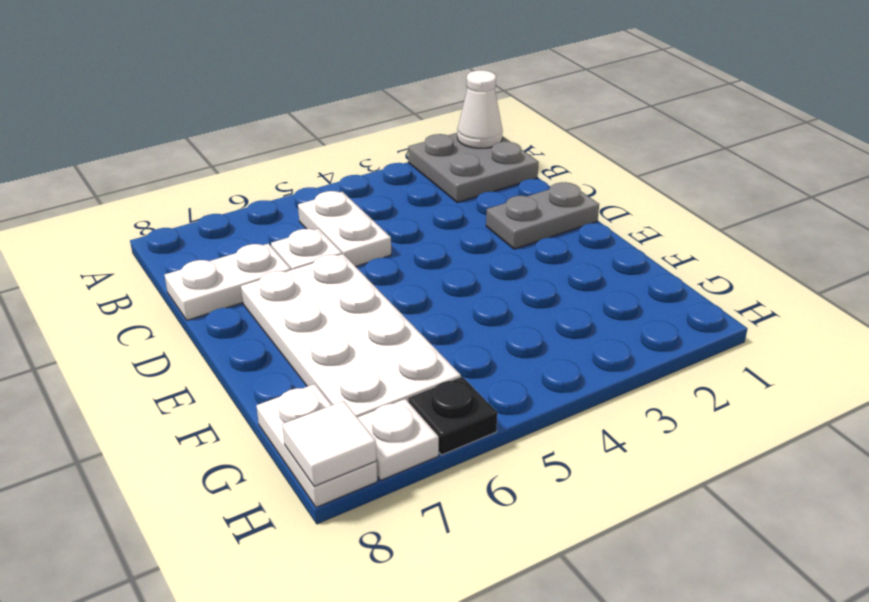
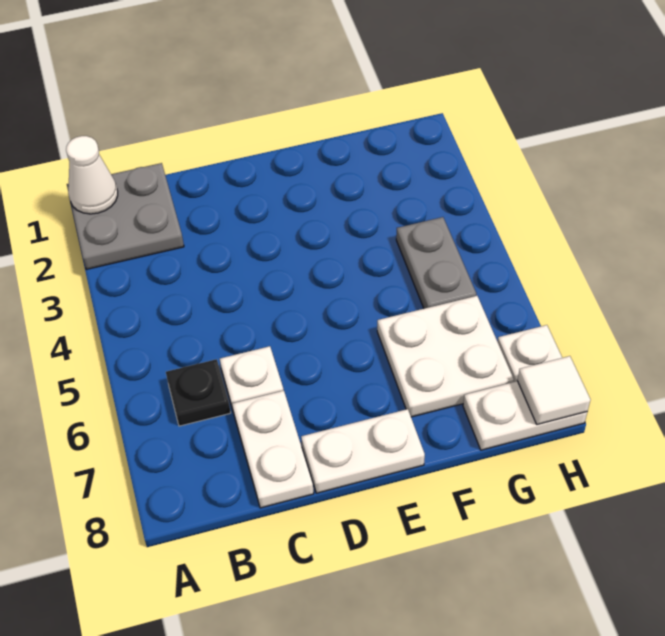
white plate B5:C5 level 1 -> white plate D8:E8 level 1
grey plate D1:D2 level 1 -> grey plate G4:G5 level 1
white plate D6:G7 level 1 -> white plate F6:G7 level 1
black plate H6 level 1 -> black plate B6 level 1

